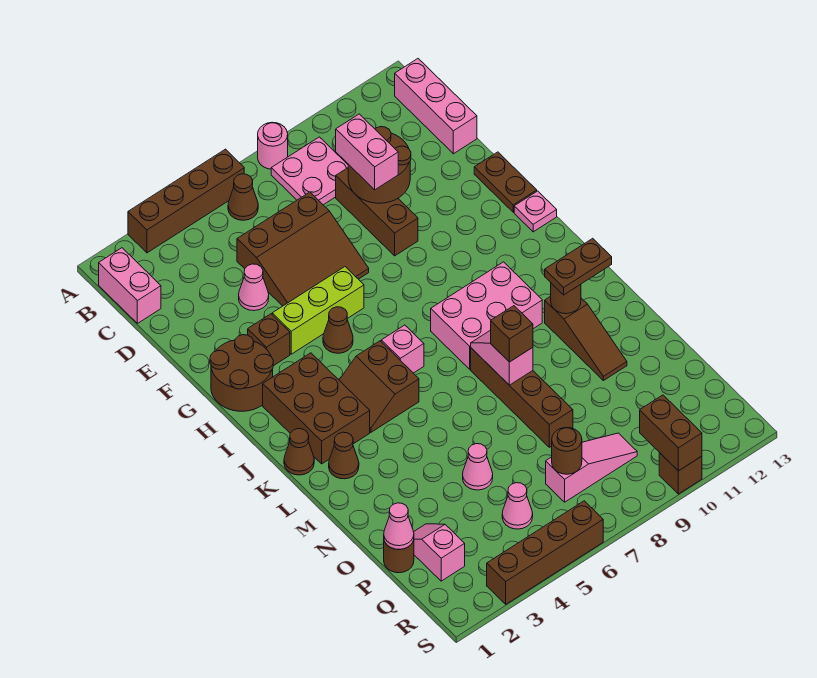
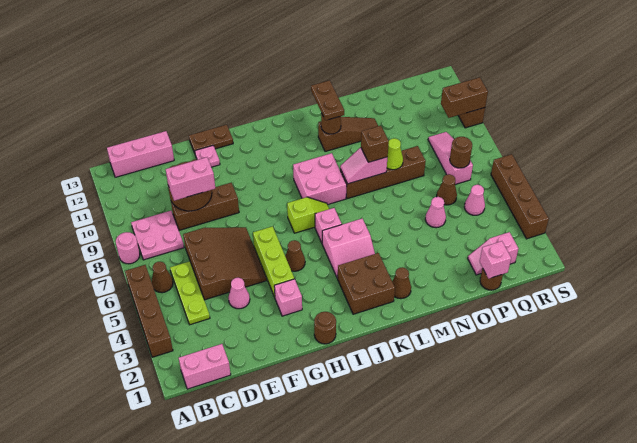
none -> lime plate C4:C6 level 1
brown round brick G1:H2 level 1 -> brown round brick H1 level 1
brown brick G3 level 1 -> pink brick G3 level 1
pink plate H13 level 1 -> pink plate F12 level 1
brown brick I2:K3 level 1 -> brown brick J2:K3 level 1
none -> lime slope I7:J7 level 1 top I
brown slope J4:K5 level 1 top 5 -> pink slope J4:K5 level 1 top 5
pink brick J8:K10 level 1 -> pink brick J8:K9 level 1
brown cone K1 level 1 -> brown cone P6 level 1
none -> lime cone N8 level 2
pink cone P1 level 2 -> pink brick P1 level 2

